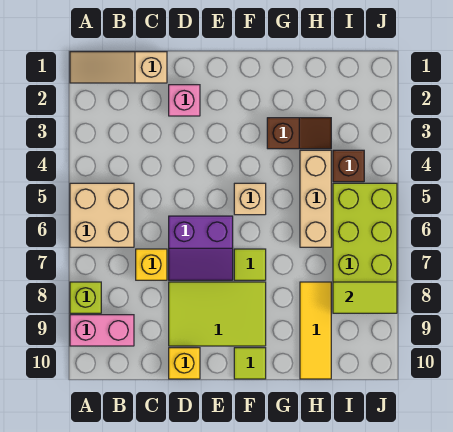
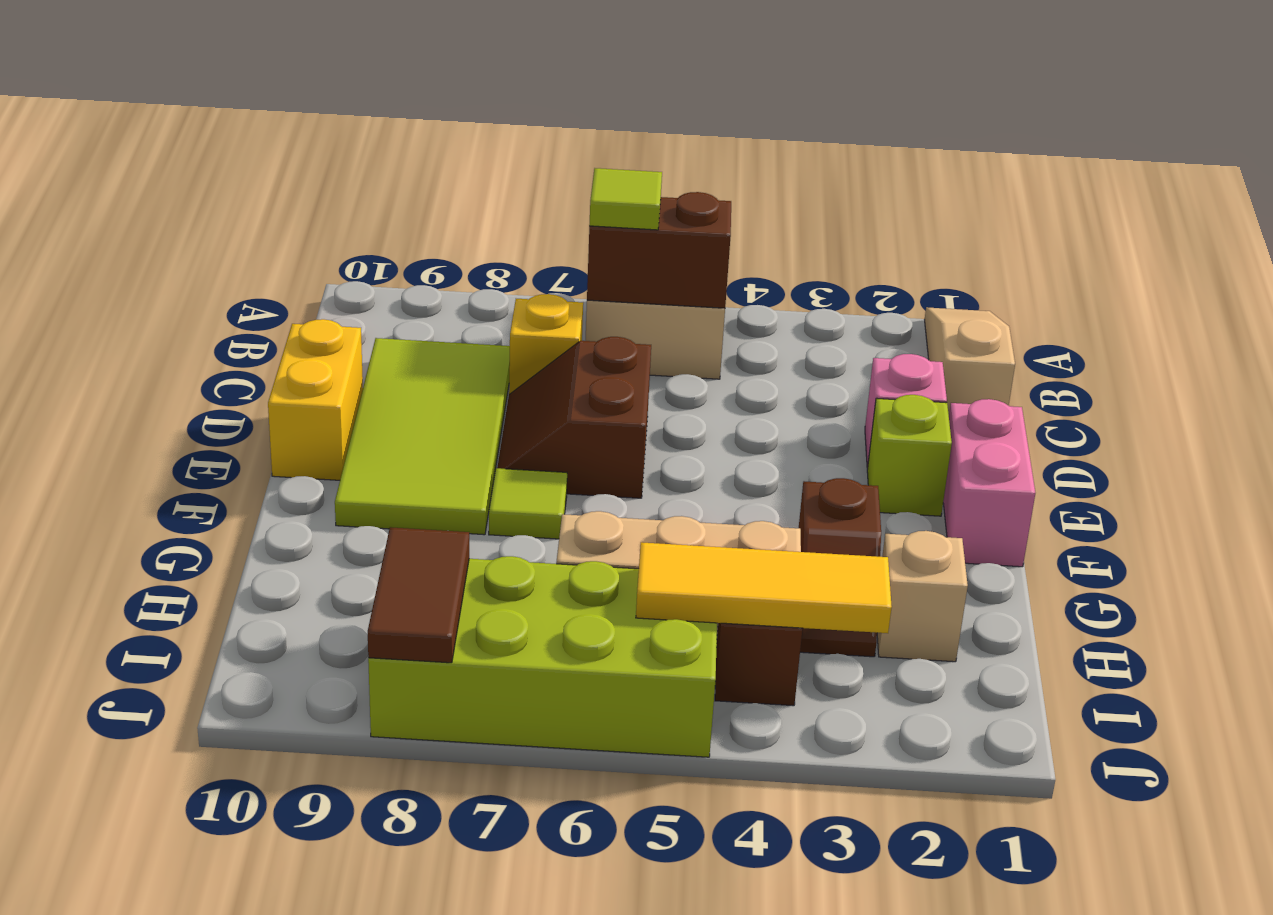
lime brick A8 level 1 -> lime brick E2 level 1
pink brick A9:B9 level 1 -> pink brick E1:F1 level 1
none -> brown brick B5:B6 level 2
purple slope D6:E7 level 1 top 6 -> brown slope D6:E7 level 1 top 6
lime tile D8:F9 level 1 -> lime tile C8:F9 level 1
yellow brick D10 level 1 -> yellow brick D10:E10 level 1
tan brick F5 level 1 -> tan brick H2 level 1
lime tile F10 level 1 -> lime tile B6 level 3
yellow tile H8:H10 level 1 -> yellow tile I3:I5 level 2
lime tile I8:J8 level 2 -> brown tile I8:J8 level 2

